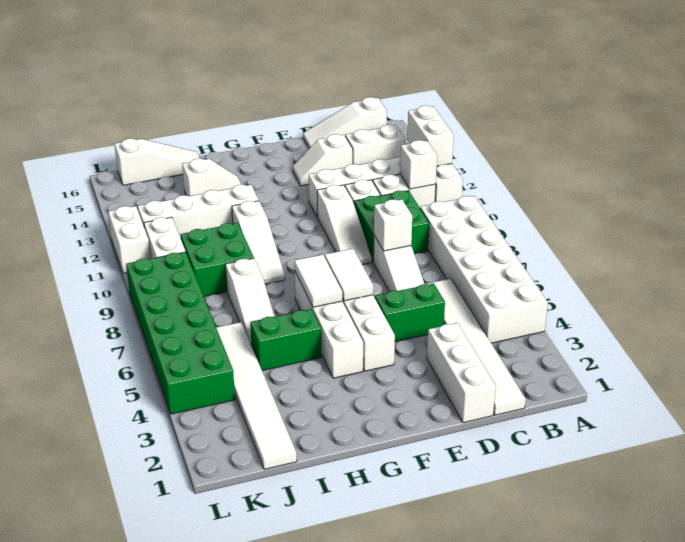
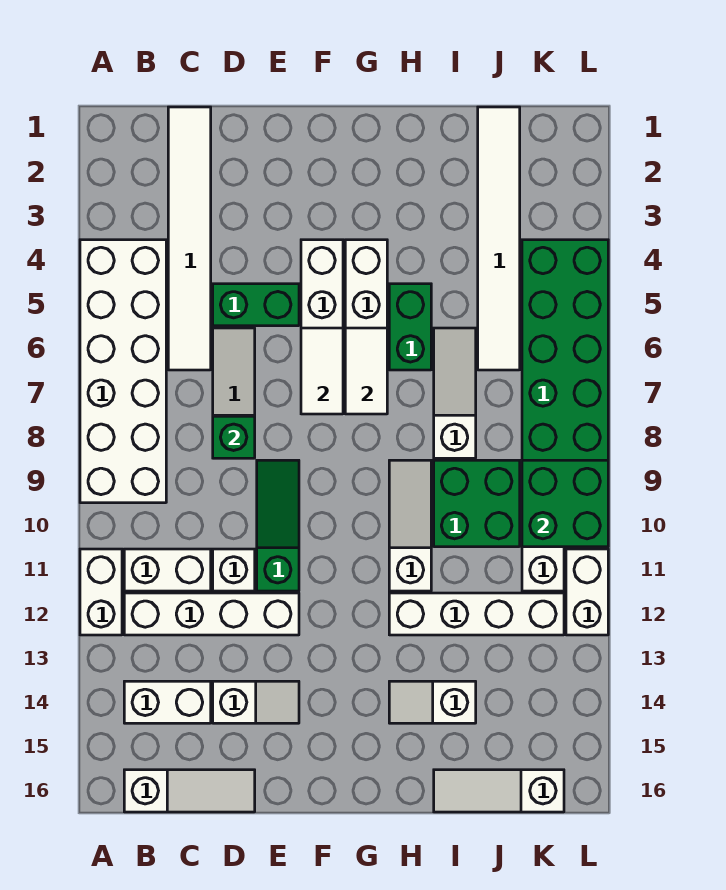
white brick A12:A13 level 2 -> none
white brick B11 level 2 -> none
green brick C9:D10 level 1 -> green brick K9:L10 level 2
white brick D1:D3 level 1 -> none
white brick D8 level 2 -> green brick D8 level 2
white slope E9:E11 level 1 top 11 -> green slope E9:E11 level 1 top 11
green brick H5:I5 level 1 -> green brick H5:H6 level 1

